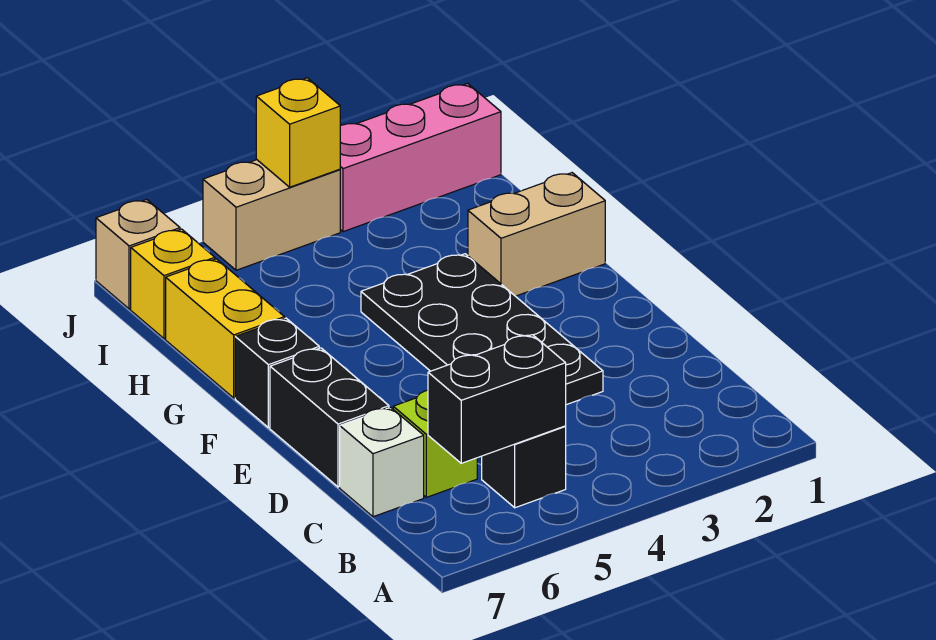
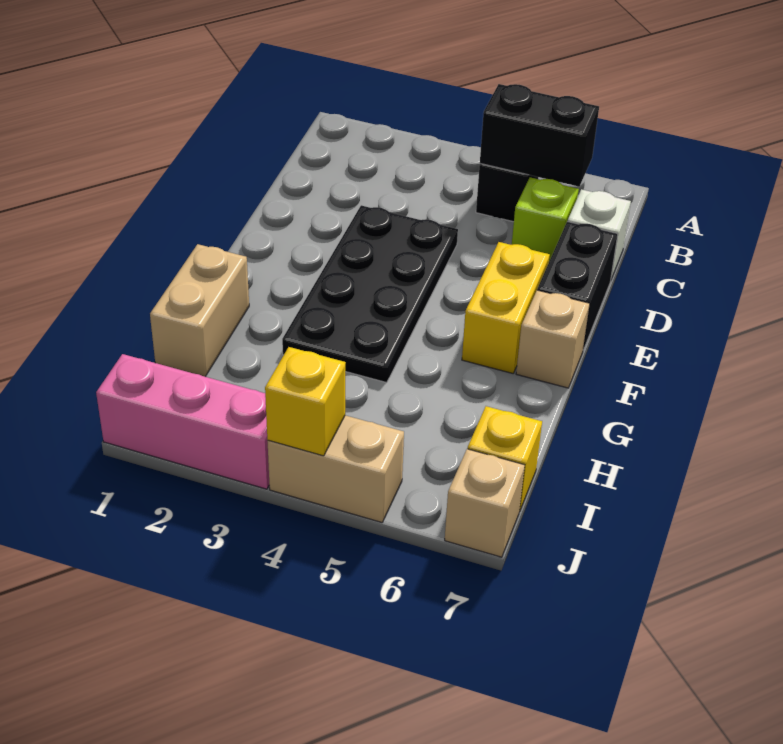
black brick F7 level 1 -> tan brick F7 level 1
tan brick G1:G2 level 1 -> tan brick G1:H1 level 1
yellow brick G7:H7 level 1 -> yellow brick E6:F6 level 1

